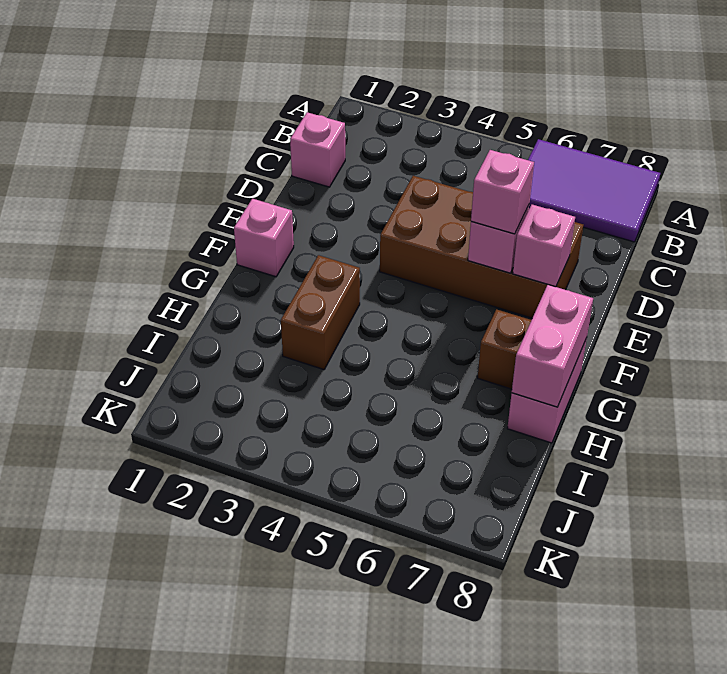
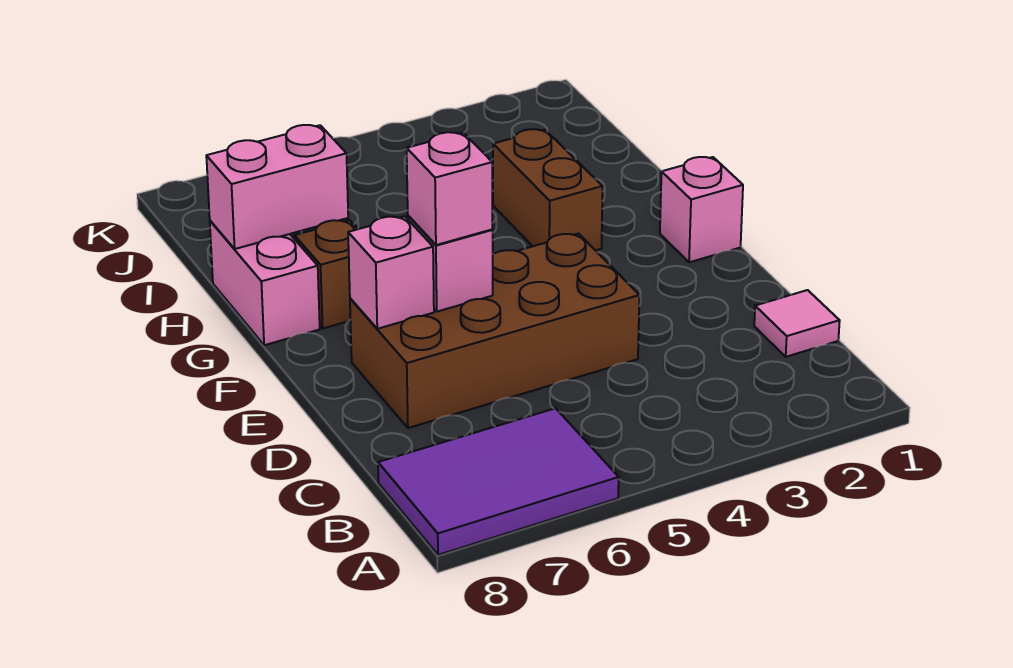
pink brick C1 level 1 -> pink tile C1 level 1
pink brick G8:H8 level 2 -> pink brick H7:H8 level 2

